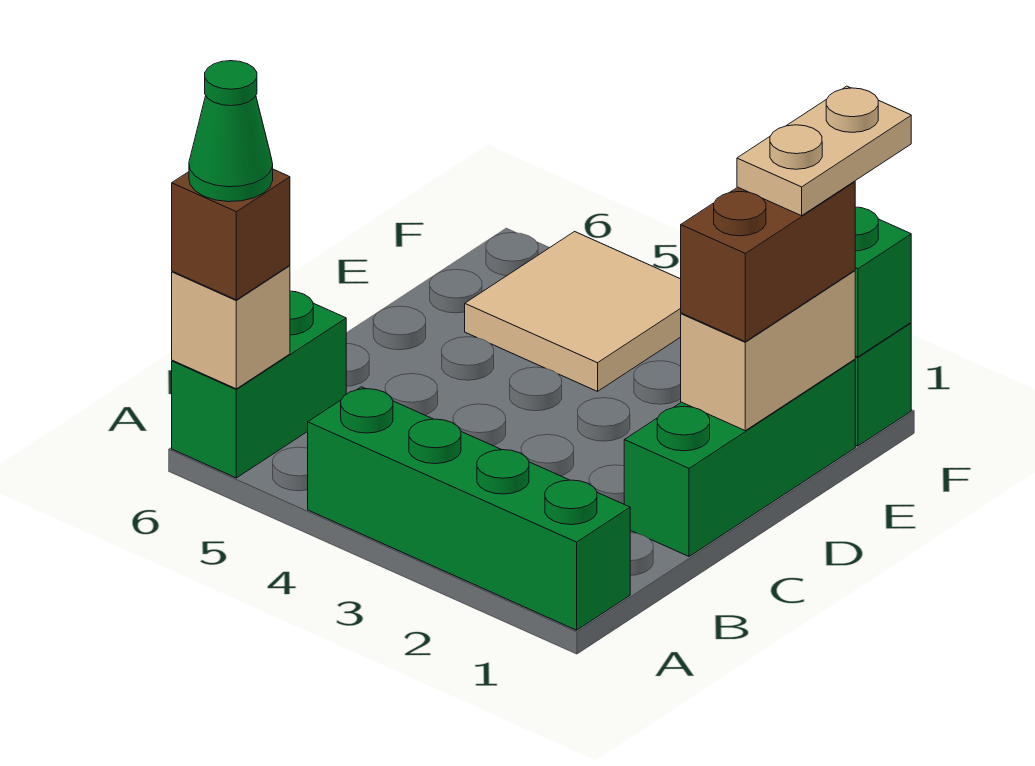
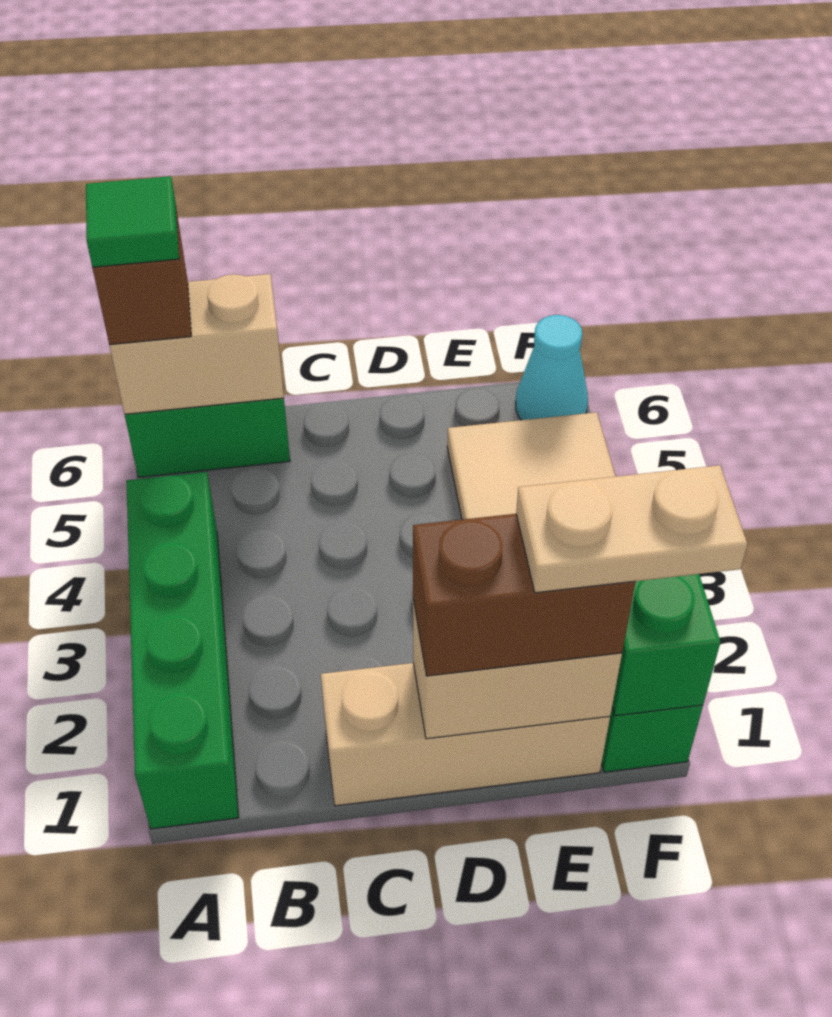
tan brick A6 level 2 -> tan brick A6:B6 level 2
green cone A6 level 4 -> green tile A6 level 4
green brick C1:E1 level 1 -> tan brick C1:E1 level 1
none -> cyan cone F6 level 1

